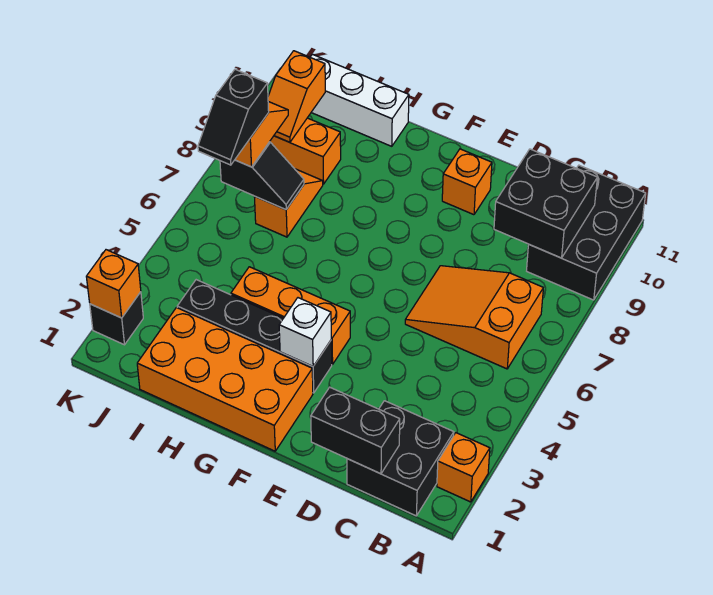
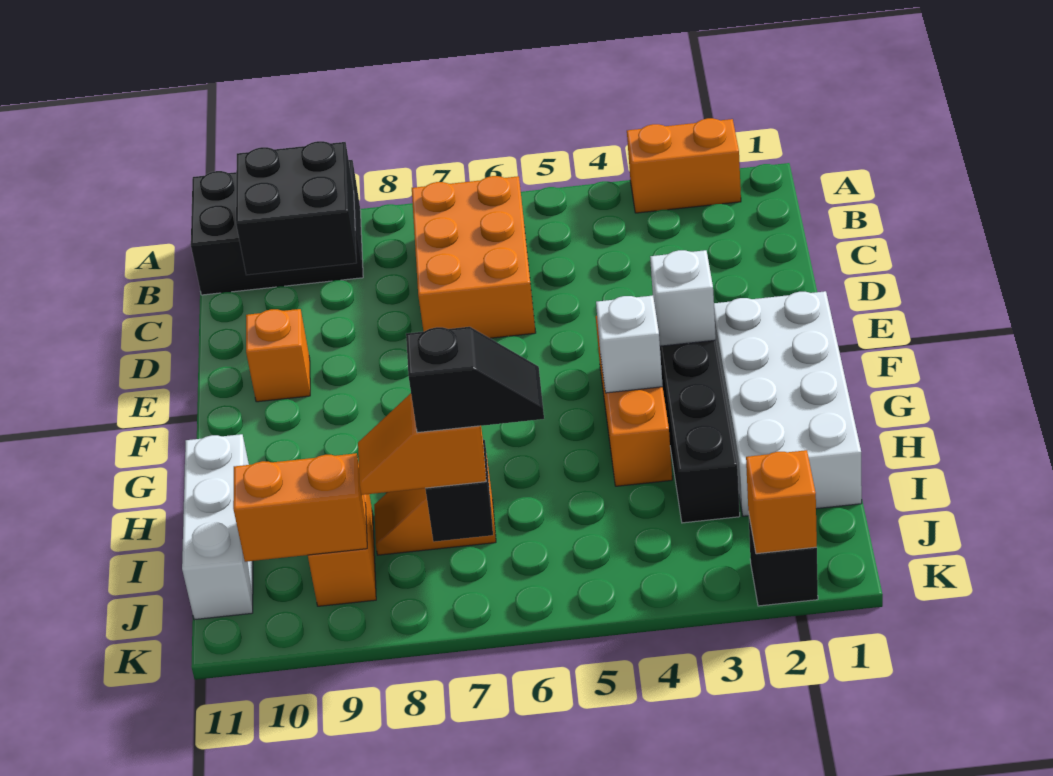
orange brick A2 level 1 -> orange brick A2:A3 level 1
black brick B1:C2 level 1 -> none
orange slope B6:D7 level 1 top B -> orange brick B6:D7 level 1
black brick C1:D1 level 2 -> none
orange brick F1:I2 level 1 -> white brick F1:I2 level 1
none -> white brick G4 level 2
orange slope J9:J10 level 2 top 10 -> orange brick J9:J10 level 2

